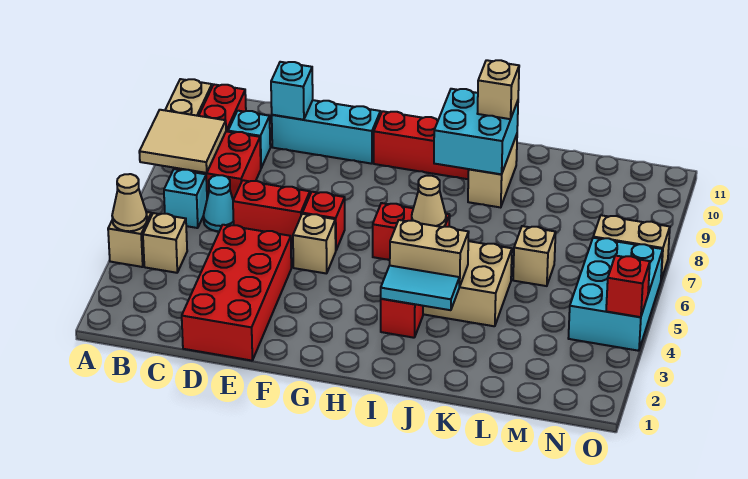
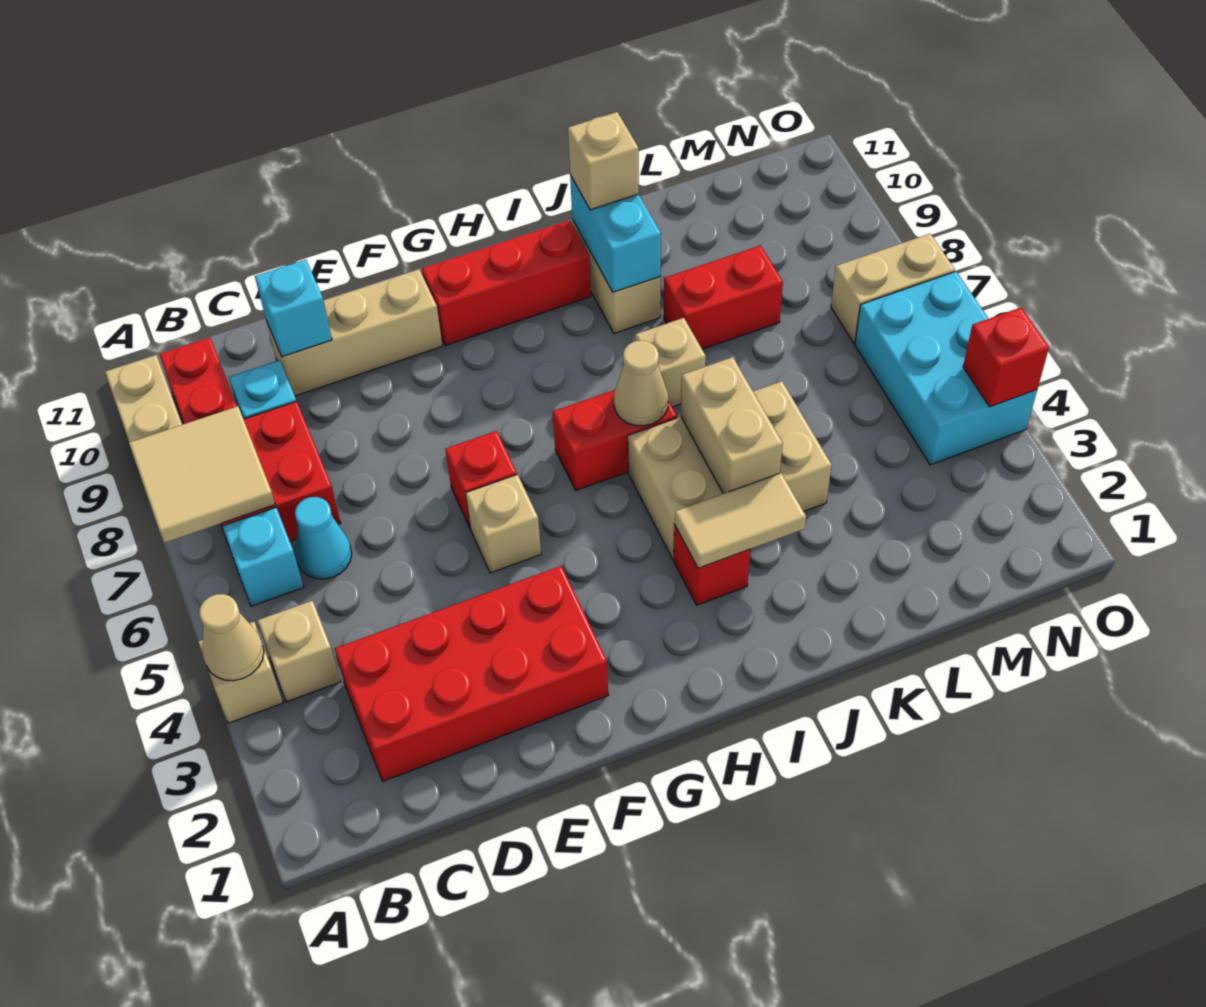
red brick D1:E4 level 1 -> red brick C2:F3 level 1
red brick D6:E6 level 1 -> red brick K8:L8 level 1
cyan brick D10:F10 level 1 -> tan brick D10:F10 level 1
cyan tile I3:J3 level 2 -> tan tile I3:J3 level 2
tan brick I4:J4 level 2 -> tan brick J4:J5 level 2
cyan brick I9:J10 level 2 -> cyan brick J9:J10 level 2
tan brick L6 level 1 -> tan brick J7 level 1

